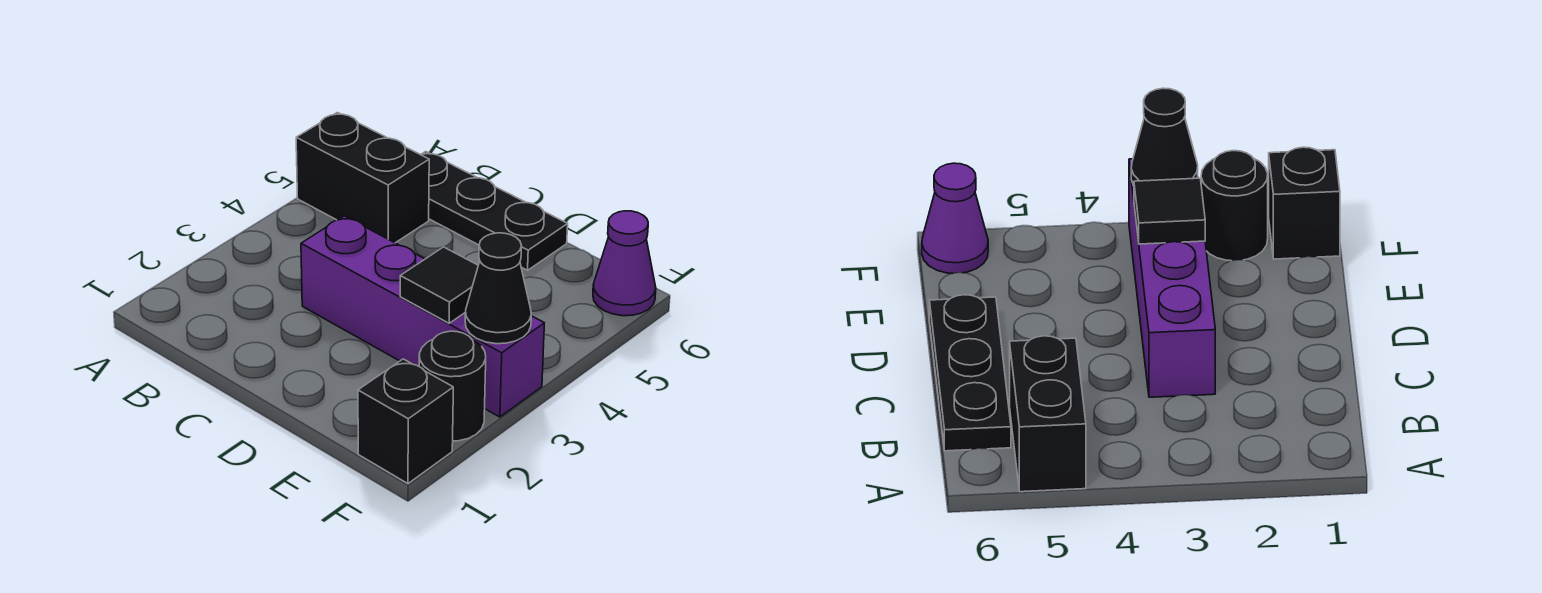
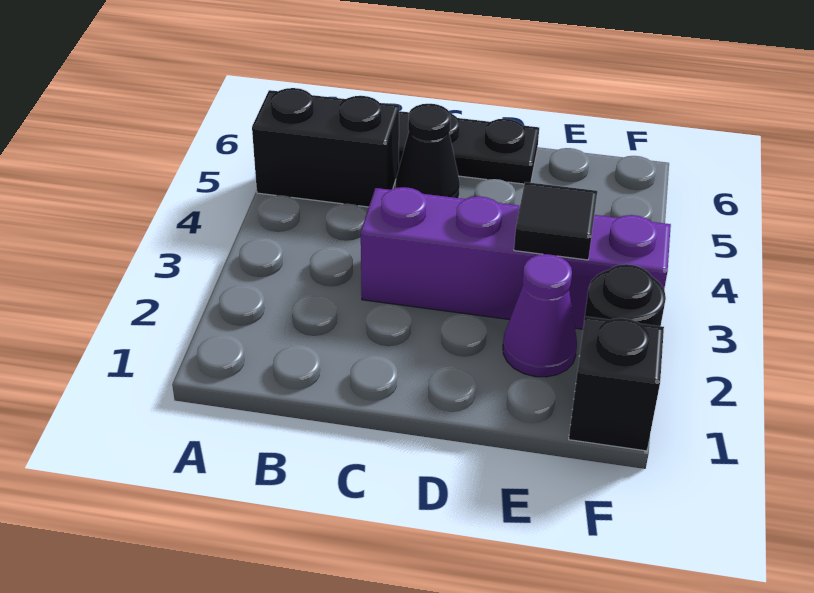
black cone F3 level 2 -> black cone C5 level 1
purple cone F6 level 1 -> purple cone E2 level 1

